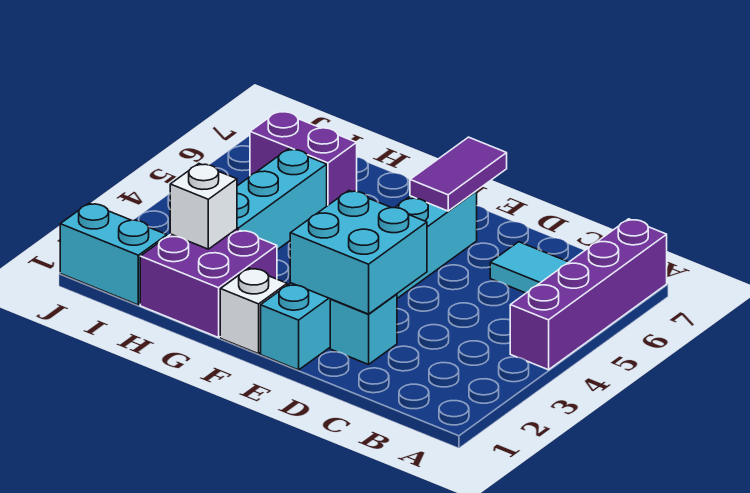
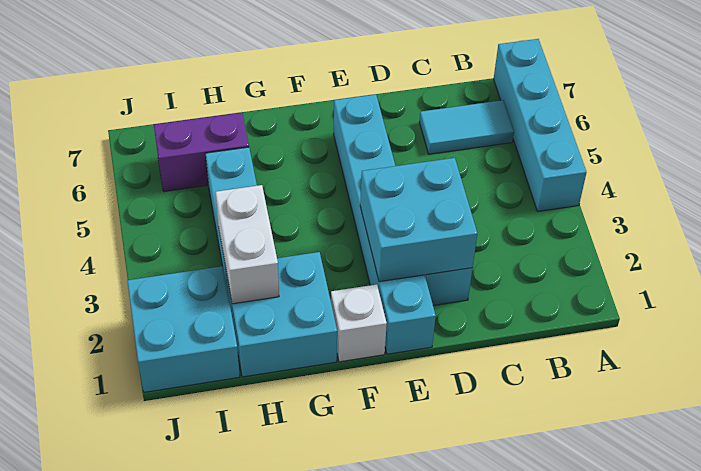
purple brick A4:A7 level 1 -> cyan brick A4:A7 level 1
purple tile E6:E7 level 2 -> none
purple brick G1:H2 level 1 -> cyan brick G1:H2 level 1
white brick H2 level 2 -> white brick H2:H3 level 2
cyan brick I1:J1 level 1 -> cyan brick I1:J2 level 1

